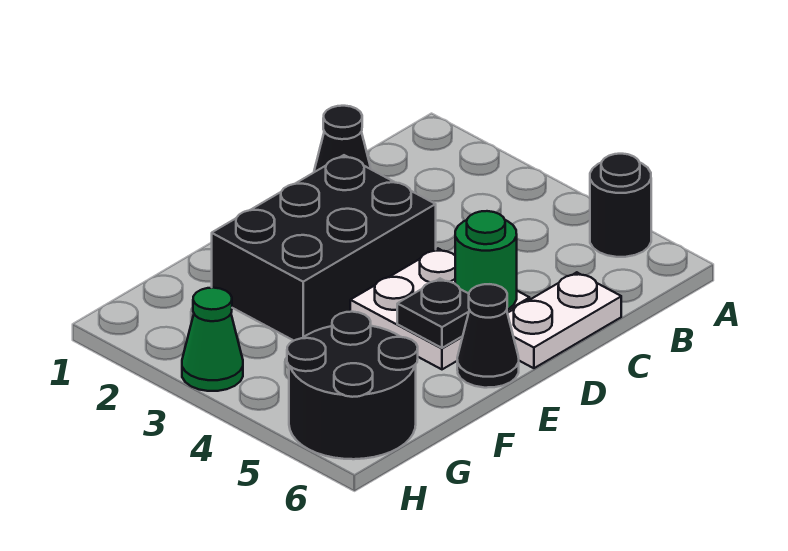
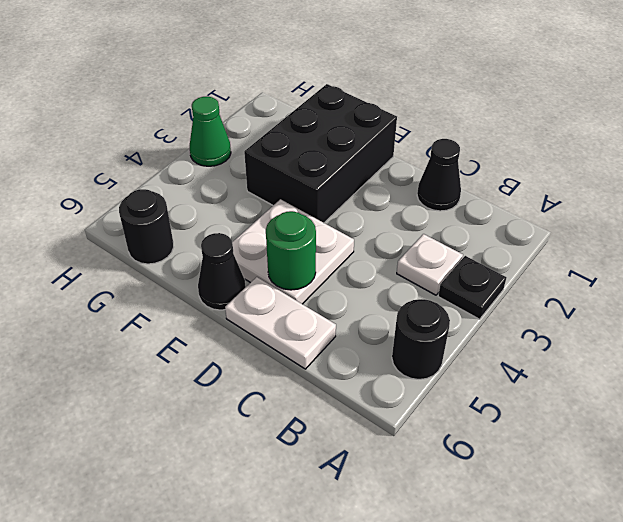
none -> white plate B3 level 1
black brick D2:F3 level 1 -> black brick E1:F3 level 1
black plate E5 level 2 -> black plate A3 level 1
black round brick G5:H6 level 1 -> black round brick G6 level 1

